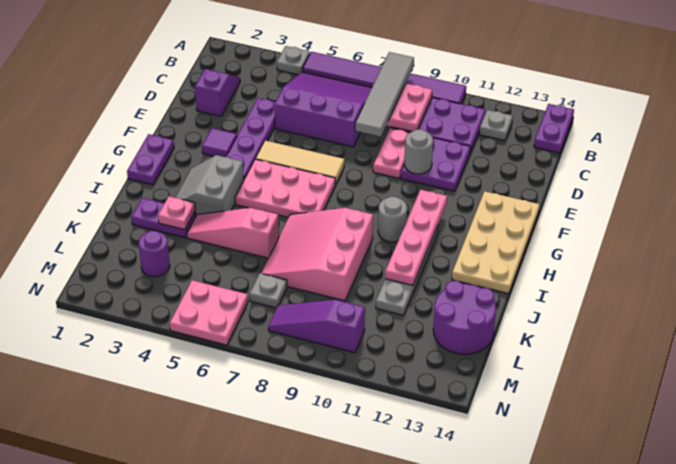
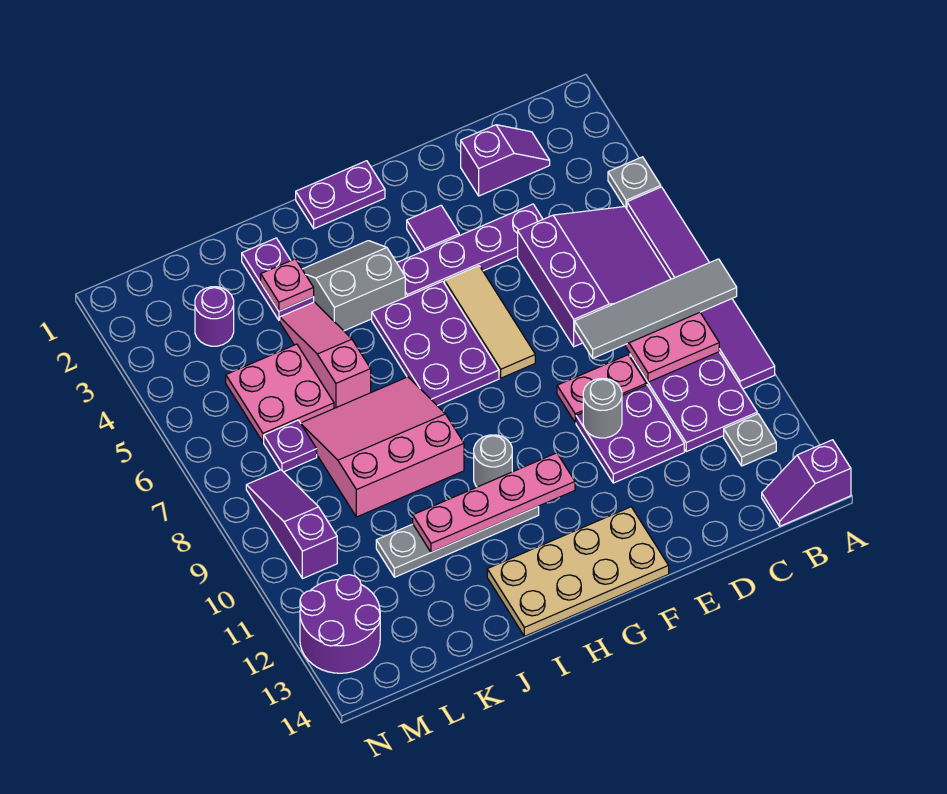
purple plate A14:B14 level 1 -> purple slope A14:B14 level 1 top A
pink plate G5:H7 level 1 -> purple plate G5:H7 level 1
purple round brick K13:L14 level 1 -> purple round brick M12:N13 level 1
grey plate L7 level 1 -> purple plate L7 level 1
pink plate M5:N6 level 1 -> pink plate K5:L6 level 1

